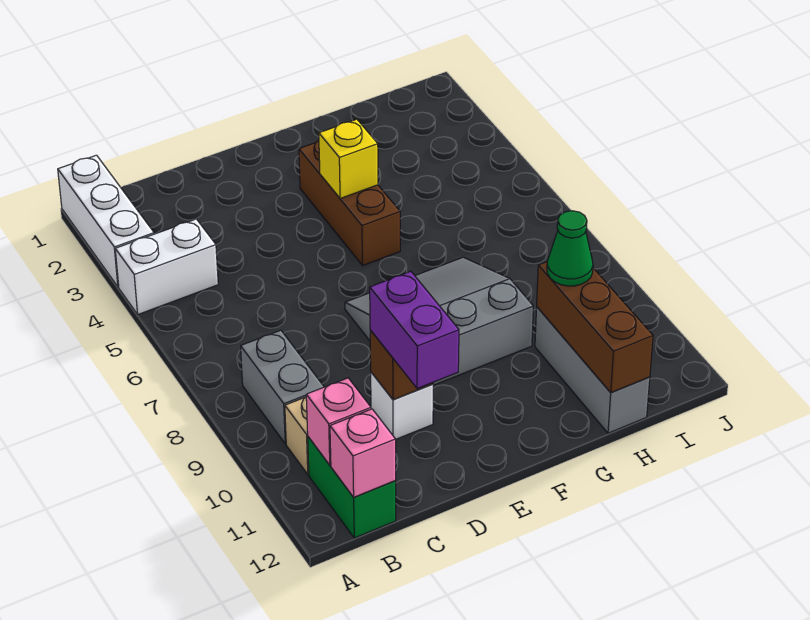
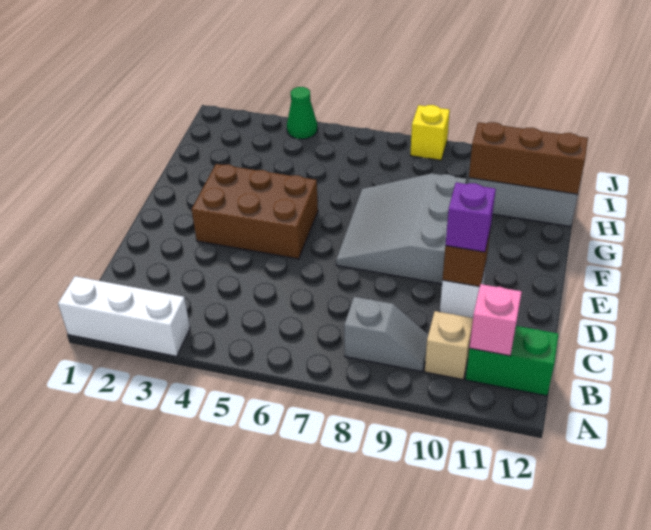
white brick A4:B4 level 1 -> none
grey brick B8:B9 level 1 -> grey slope B8:B9 level 1 top 8
pink brick B12 level 2 -> none
purple brick D10:D11 level 3 -> purple brick D10 level 3
brown brick F3:F5 level 1 -> brown brick E3:F5 level 1
yellow brick F4 level 2 -> yellow brick J8 level 1
green cone H10 level 3 -> green cone J4 level 1

